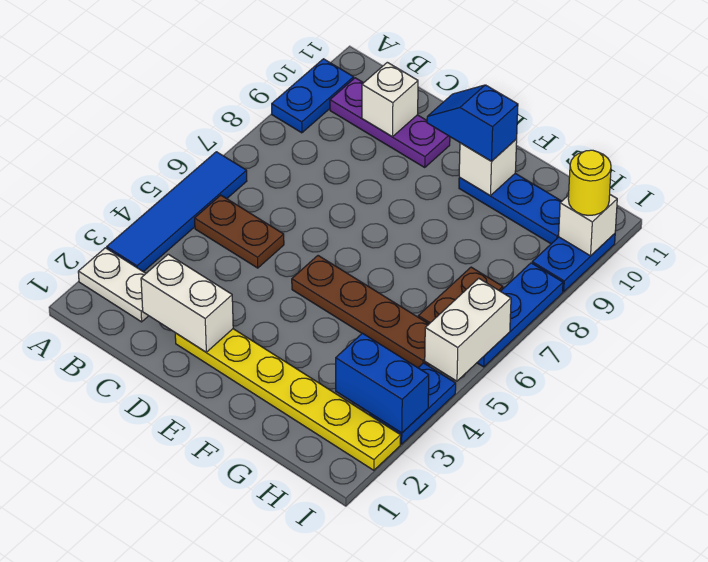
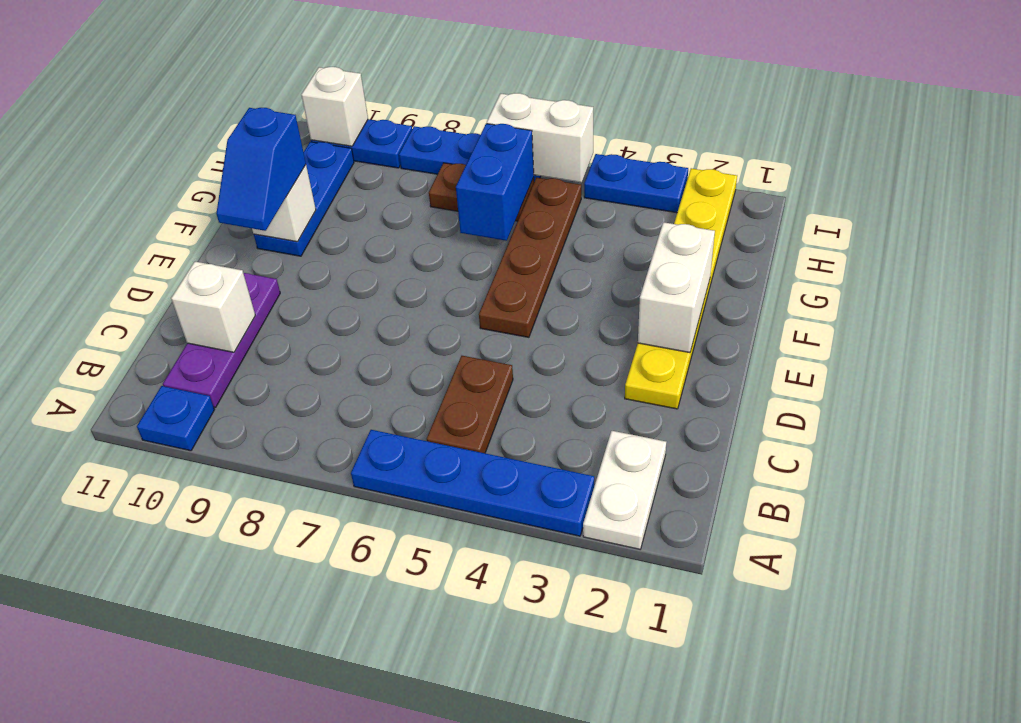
blue tile A3:A6 level 1 -> blue plate A3:A6 level 1
blue plate A9:A10 level 1 -> blue plate A10 level 1
white brick C2:D2 level 2 -> white brick E2:F2 level 2
blue brick H3:I3 level 2 -> blue brick G6:H6 level 2
yellow round brick I10 level 3 -> none

